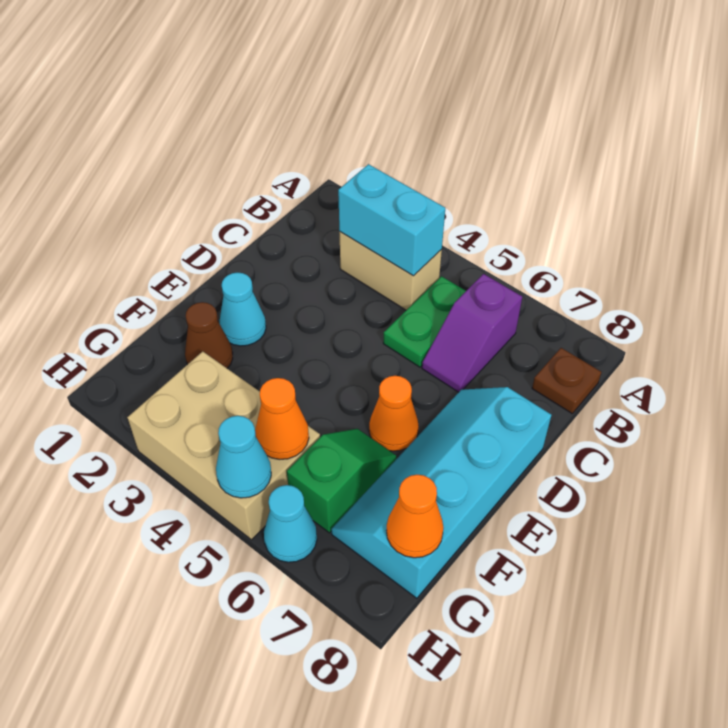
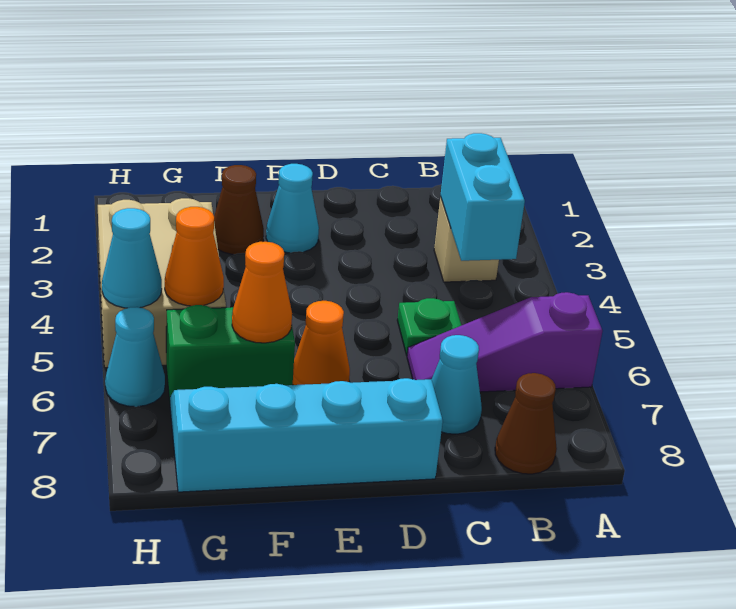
tan brick B3:B4 level 1 -> tan brick B3 level 1
green plate B5:C5 level 1 -> green plate C5 level 1
purple slope B6:C6 level 1 top B -> purple slope A6:C6 level 1 top A
brown plate B8 level 1 -> brown cone B8 level 1
none -> cyan cone C7 level 1
green slope F6:G6 level 1 top G -> green brick F6:G6 level 1
orange cone G8 level 2 -> orange cone F6 level 2

